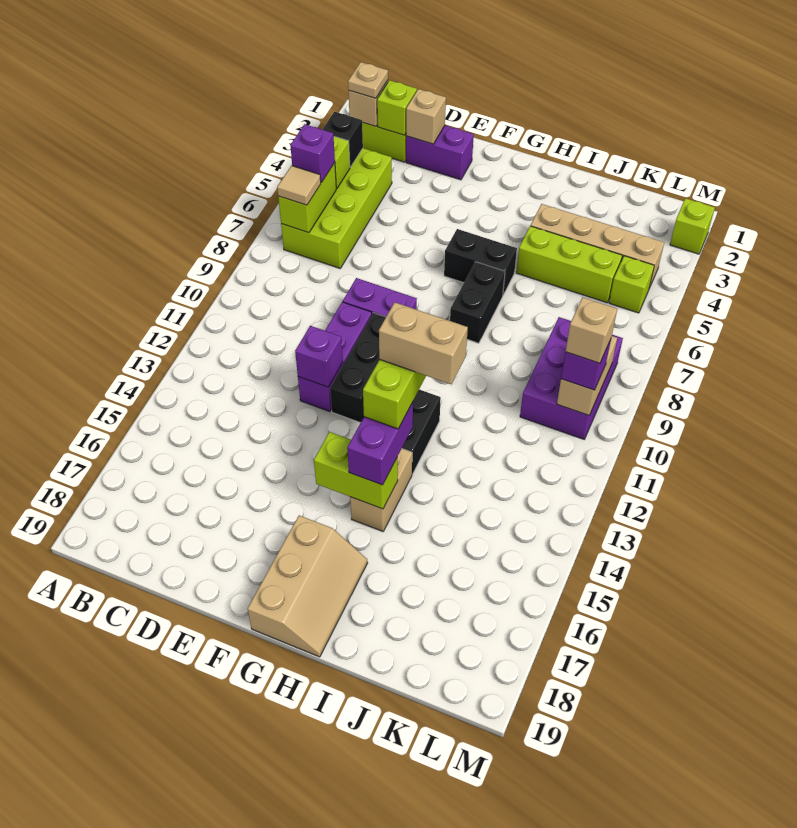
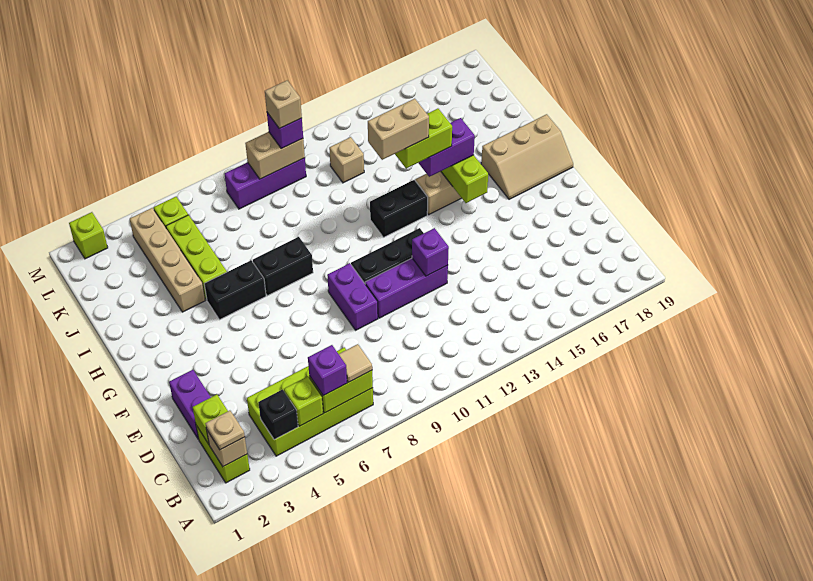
tan brick D2 level 2 -> tan brick K12 level 1
black brick G6:H6 level 1 -> black brick H5:H6 level 1
tan slope G17:H19 level 1 top G -> tan slope G17:H19 level 1 top H
tan brick H13:I13 level 5 -> tan brick H12:H13 level 5
purple brick K8:L10 level 1 -> purple brick L8:L10 level 1

